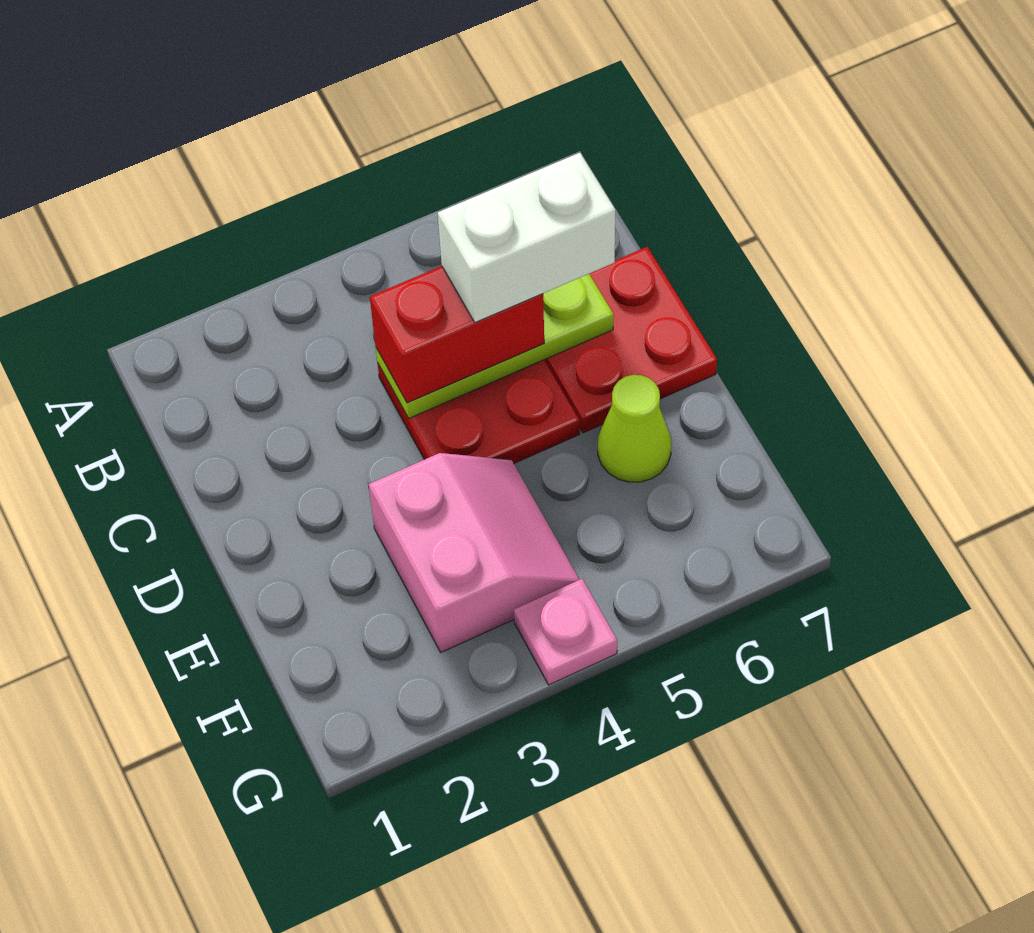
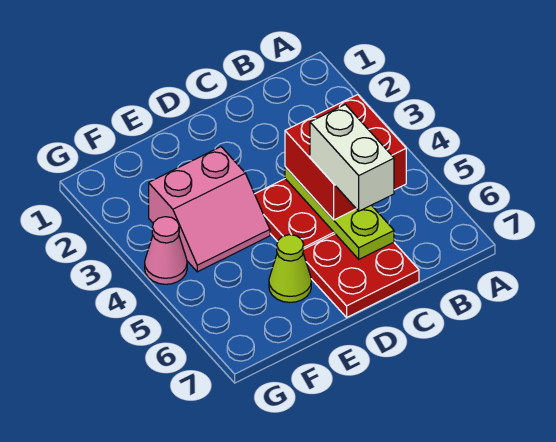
red brick C4:C5 level 3 -> red brick B4:C5 level 3
pink plate G4 level 1 -> pink cone G4 level 1

